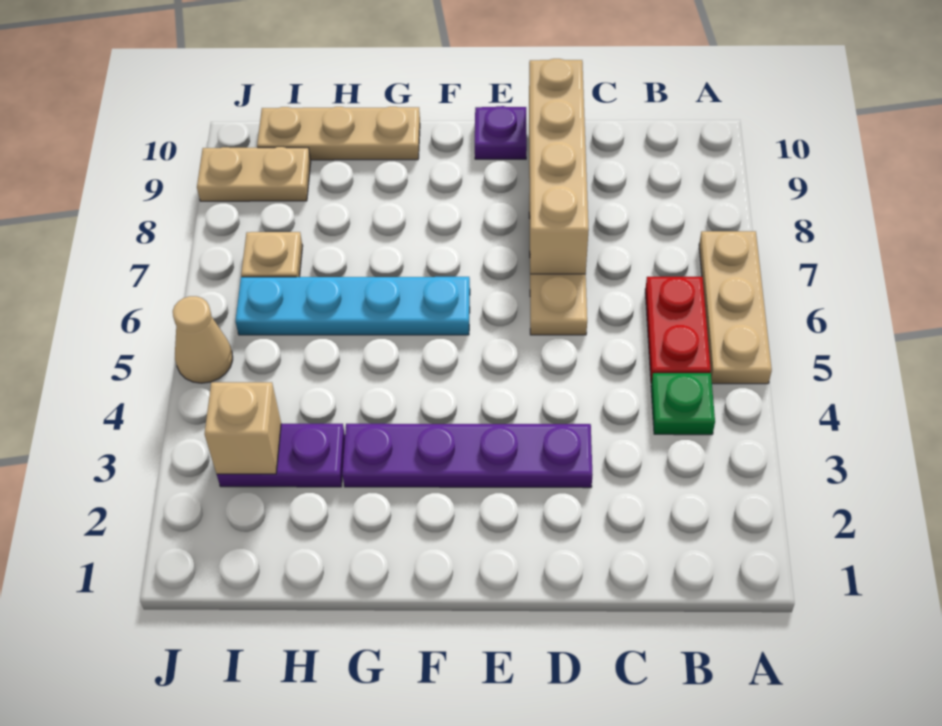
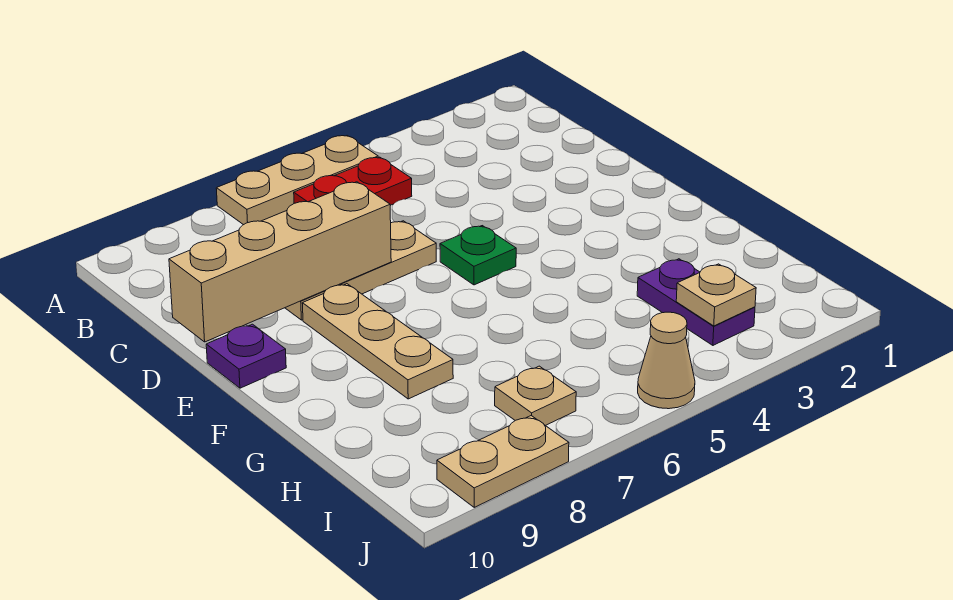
green plate B4 level 1 -> green plate E5 level 1
purple plate D3:G3 level 1 -> none
cyan plate F6:I6 level 1 -> none
tan plate G10:I10 level 1 -> tan plate E8:G8 level 1
tan brick I3 level 2 -> tan plate I3 level 2
tan plate I9:J9 level 1 -> tan plate J8:J9 level 1

